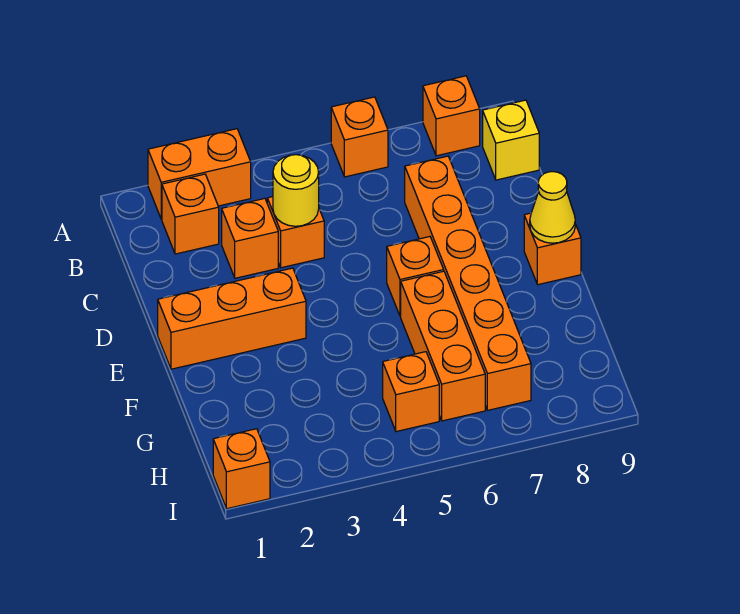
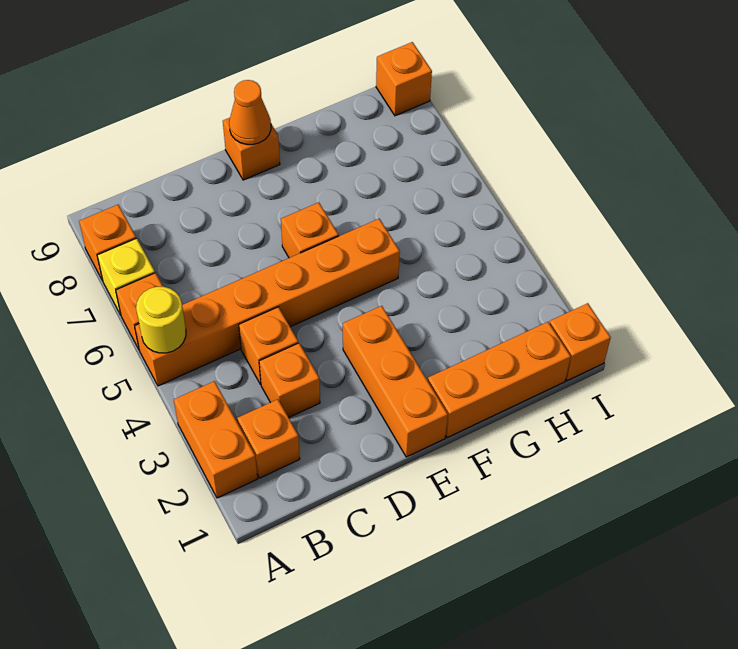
yellow brick B9 level 1 -> yellow brick A7 level 1
yellow round brick C4 level 2 -> yellow round brick A5 level 2
orange brick C7:H7 level 1 -> orange brick A5:F5 level 1
yellow cone E9 level 2 -> orange cone E9 level 2
orange brick F6:H6 level 1 -> orange brick F1:H1 level 1
orange brick H5 level 1 -> orange brick I9 level 1

